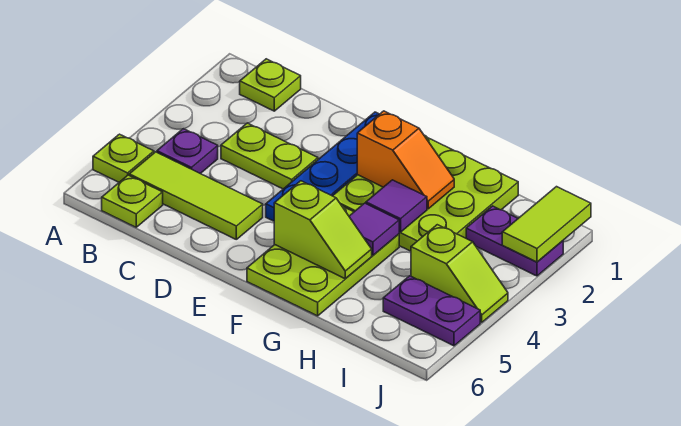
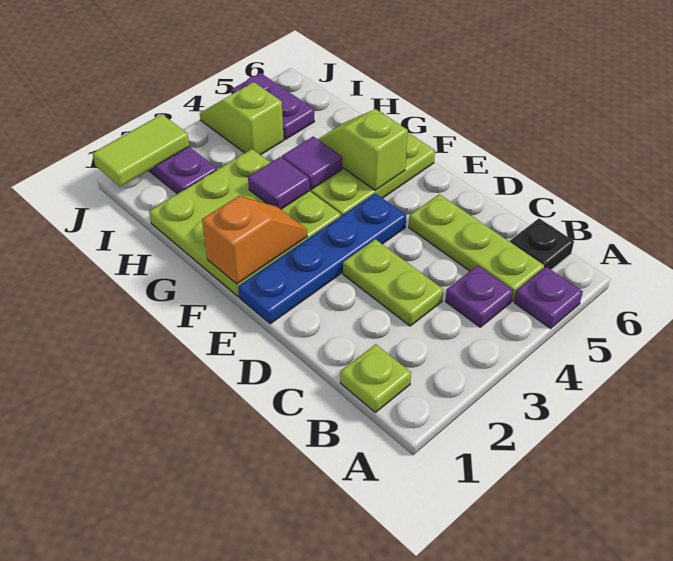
lime plate A5 level 1 -> purple plate A5 level 1
lime tile B5:D5 level 1 -> lime plate B5:D5 level 1
lime plate B6 level 1 -> black plate B6 level 1
orange slope F2:G2 level 2 top F -> orange slope F1:F2 level 2 top 1

